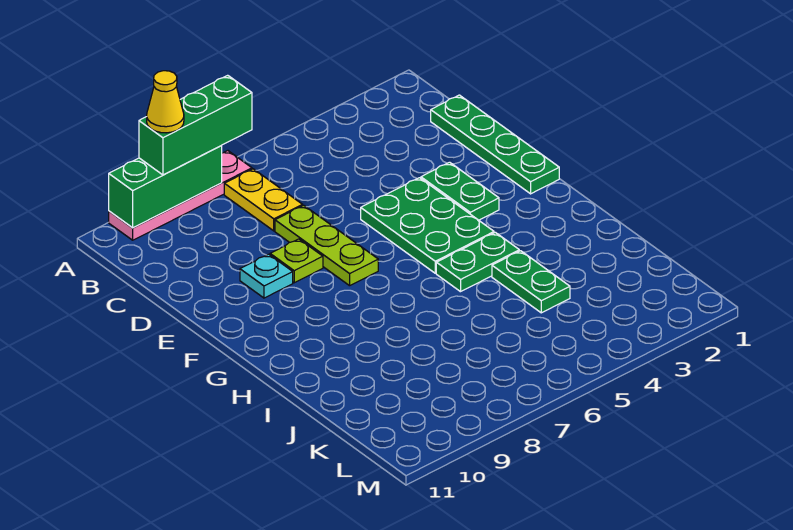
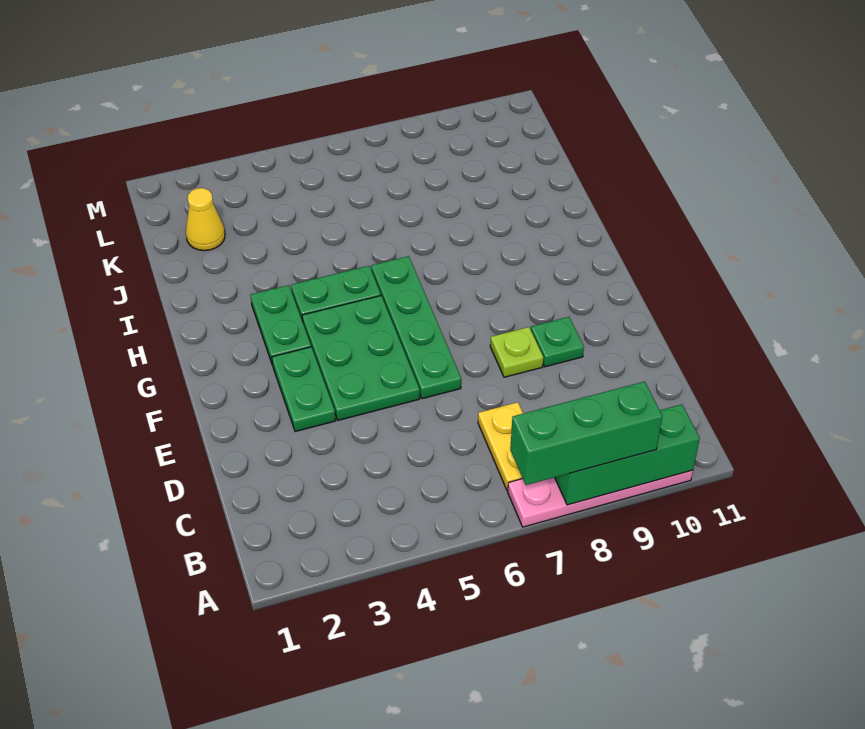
yellow cone A9 level 4 -> yellow cone K2 level 1
green plate C1:F1 level 1 -> green plate E6:H6 level 1
lime plate D7:F7 level 1 -> none
cyan plate E9 level 1 -> green plate E9 level 1
green plate I4:J4 level 1 -> green plate G3:H3 level 1

